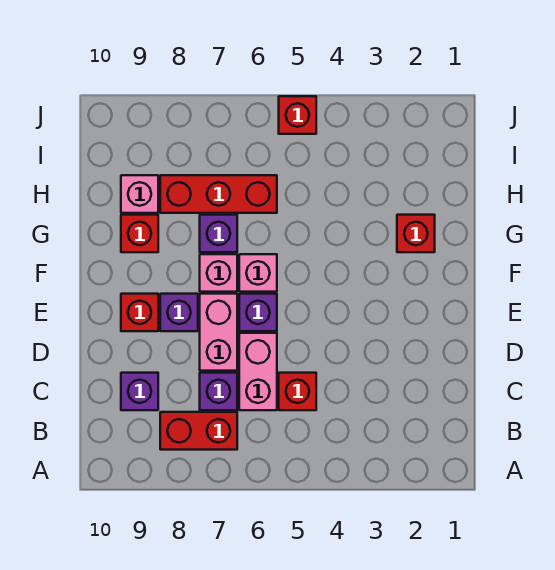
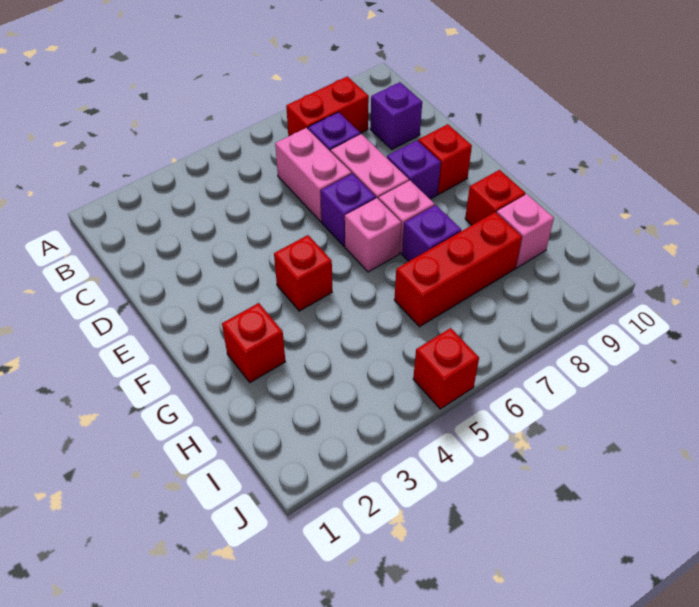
red brick C5 level 1 -> red brick F4 level 1

